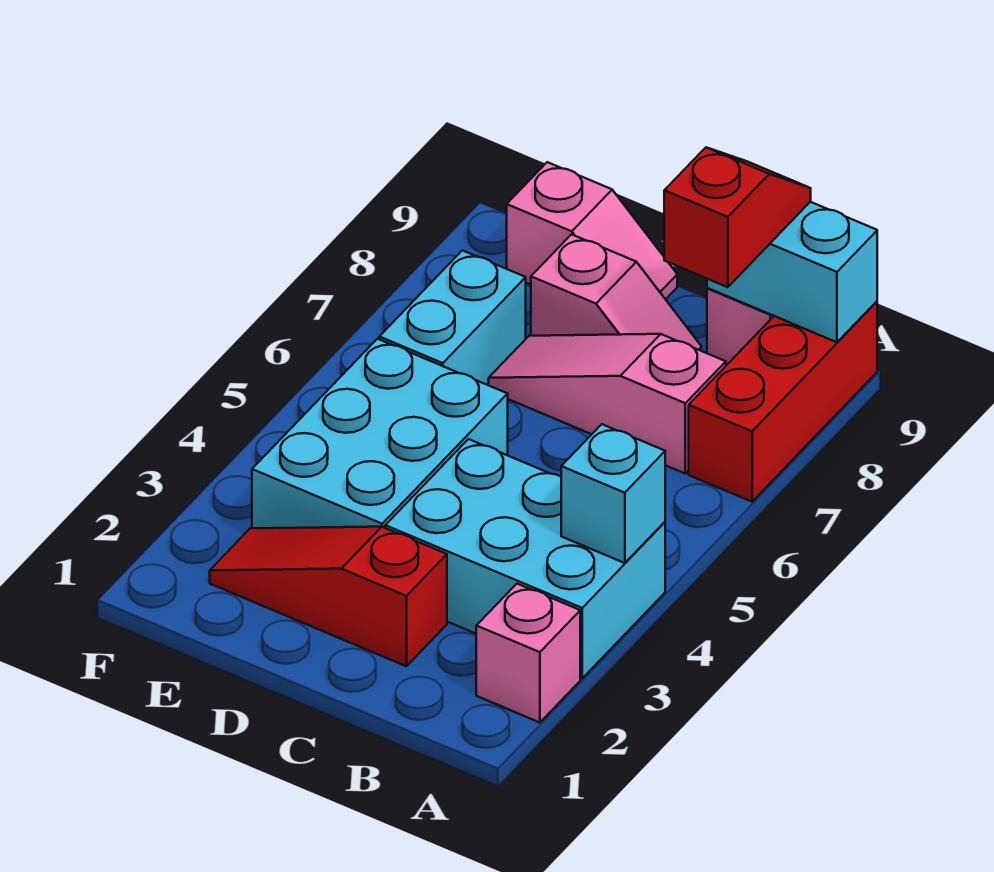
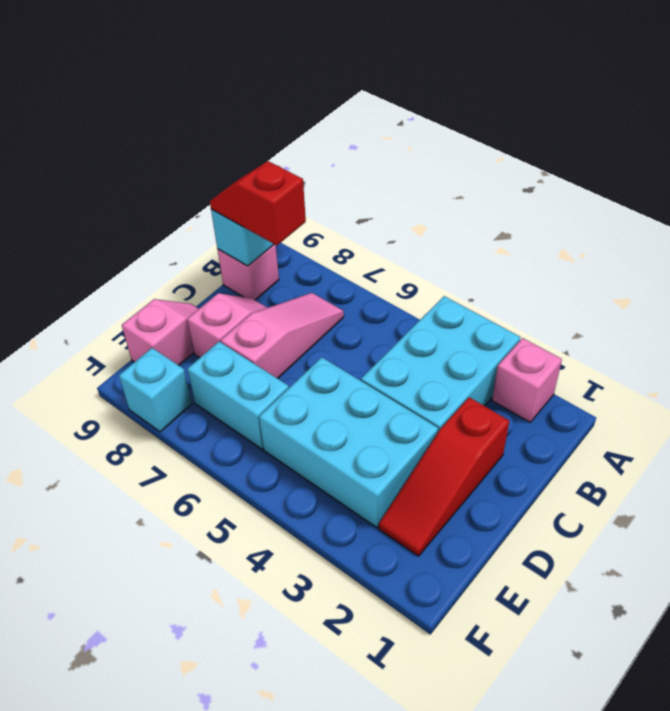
cyan brick A4 level 2 -> cyan brick F8 level 1
red brick A7:A9 level 1 -> none
pink slope B7:D7 level 1 top B -> pink slope B7:D7 level 1 top D

